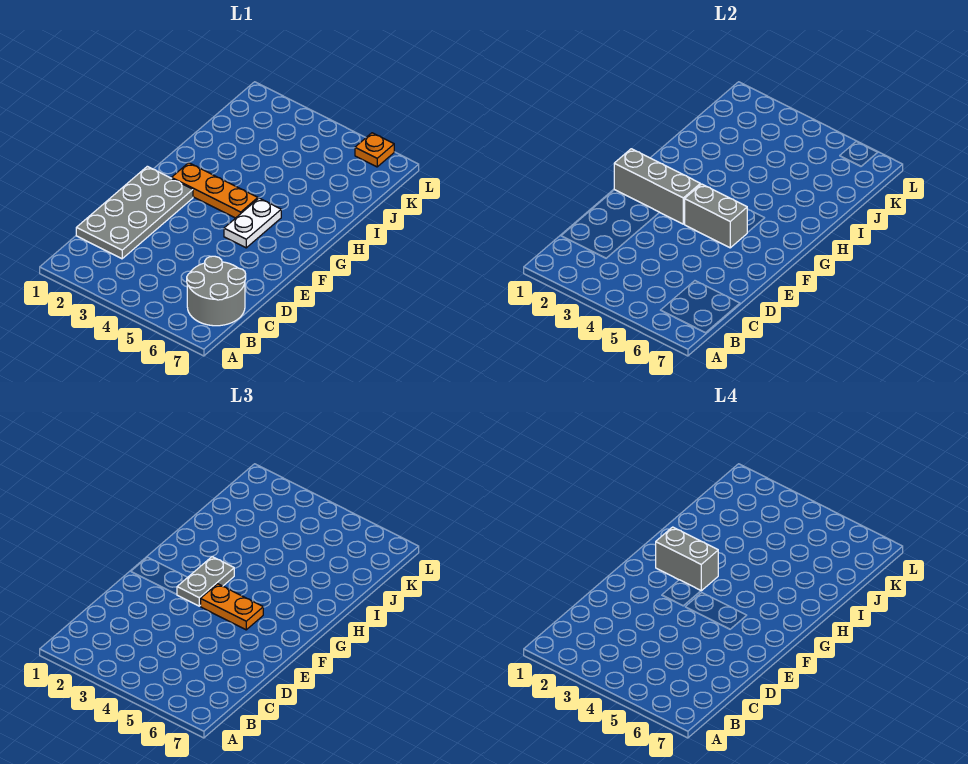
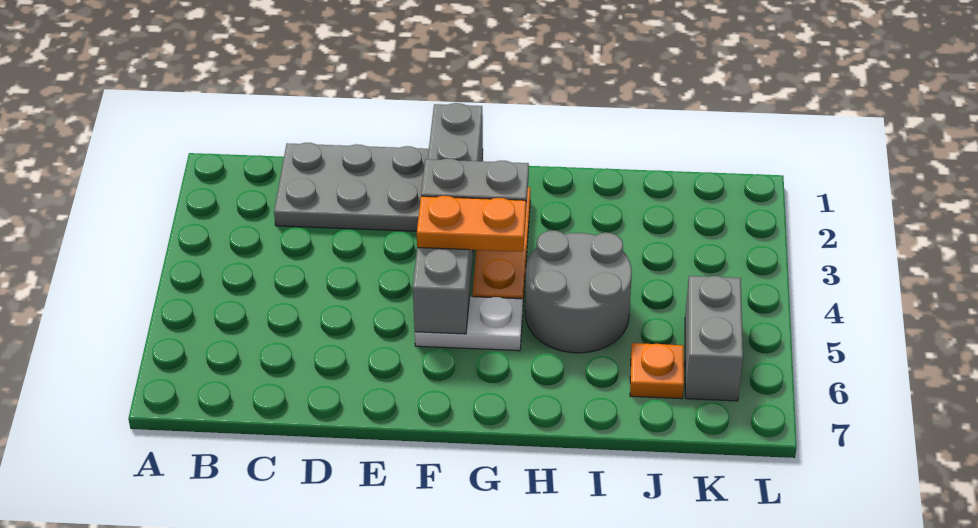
grey round brick B6:C7 level 1 -> grey round brick H4:I5 level 1
orange plate F4:F5 level 3 -> orange plate F4:G4 level 3
grey brick G2:G3 level 4 -> grey brick K5:K6 level 1
orange plate L6 level 1 -> orange plate J6 level 1

